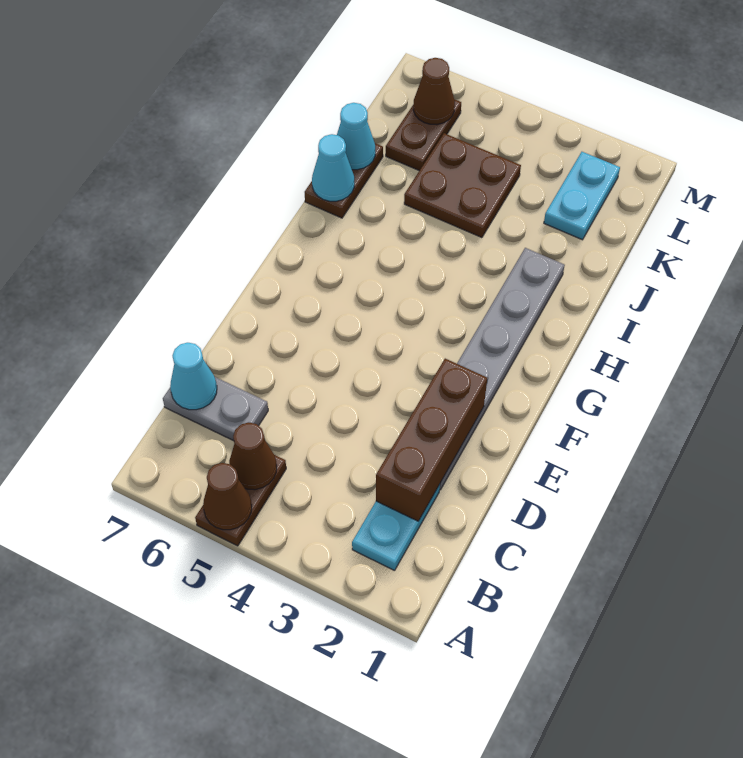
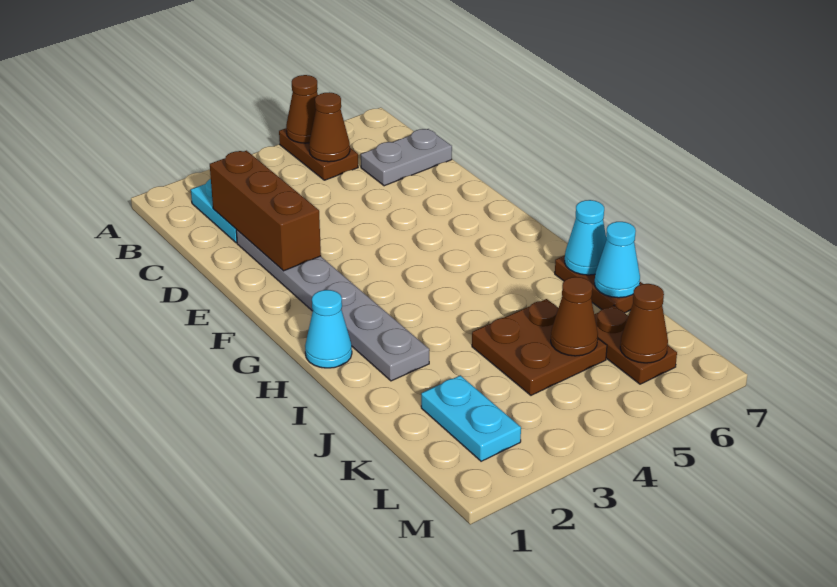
cyan cone C7 level 2 -> cyan cone H1 level 1
none -> brown cone K5 level 2

